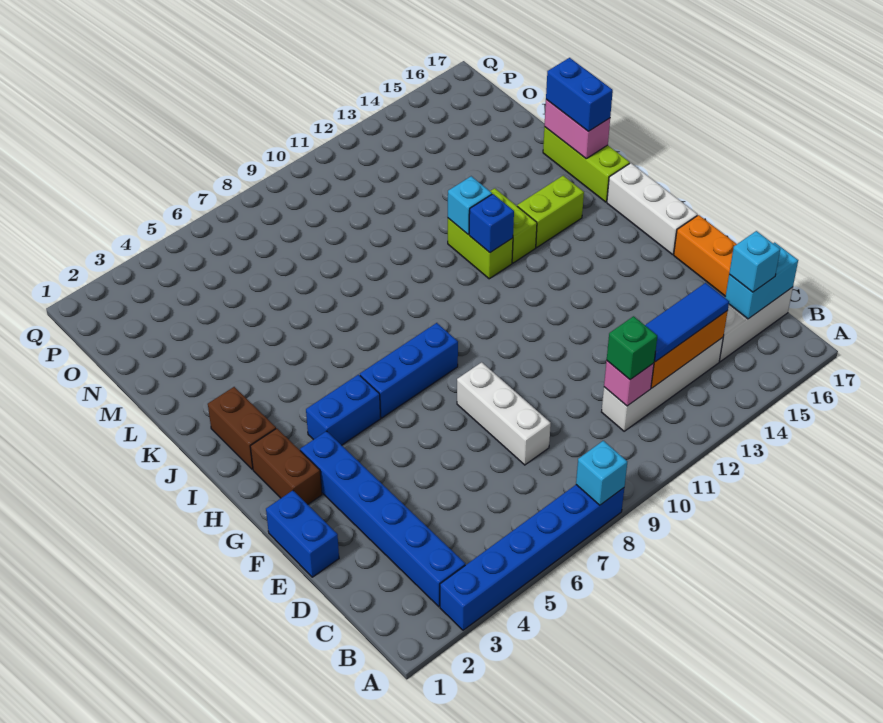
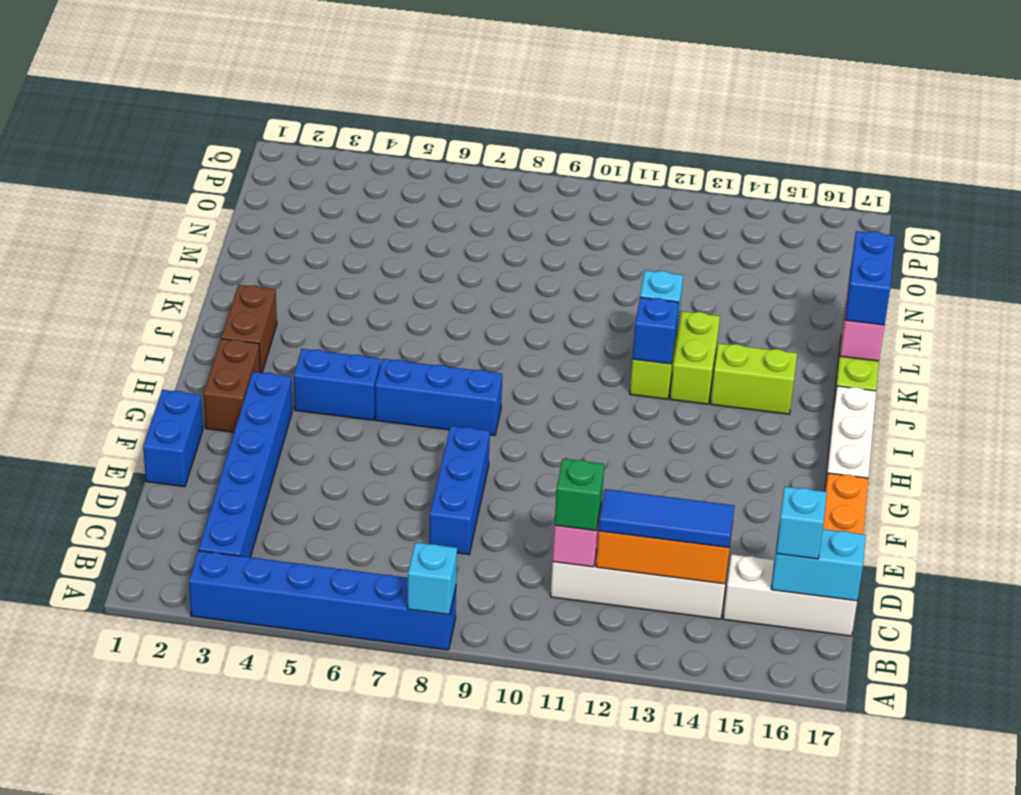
white brick D8:F8 level 1 -> blue brick D8:F8 level 1

